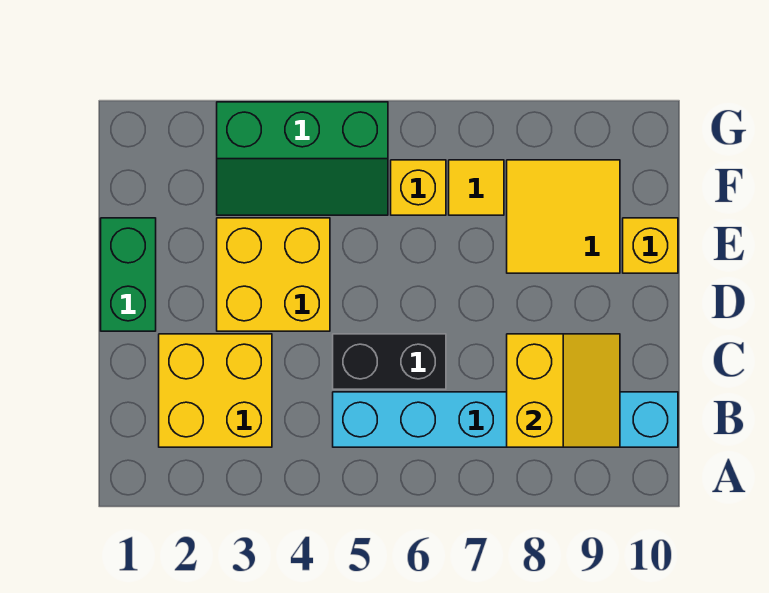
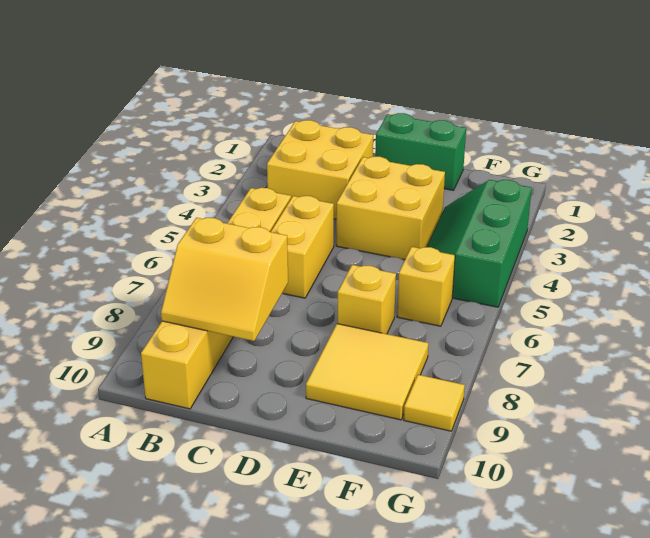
cyan brick B5:B10 level 1 -> yellow brick B5:B10 level 1
black brick C5:C6 level 1 -> yellow brick C5:C6 level 1
yellow brick E10 level 1 -> yellow brick E7 level 1
yellow tile F7 level 1 -> yellow tile G9 level 1

